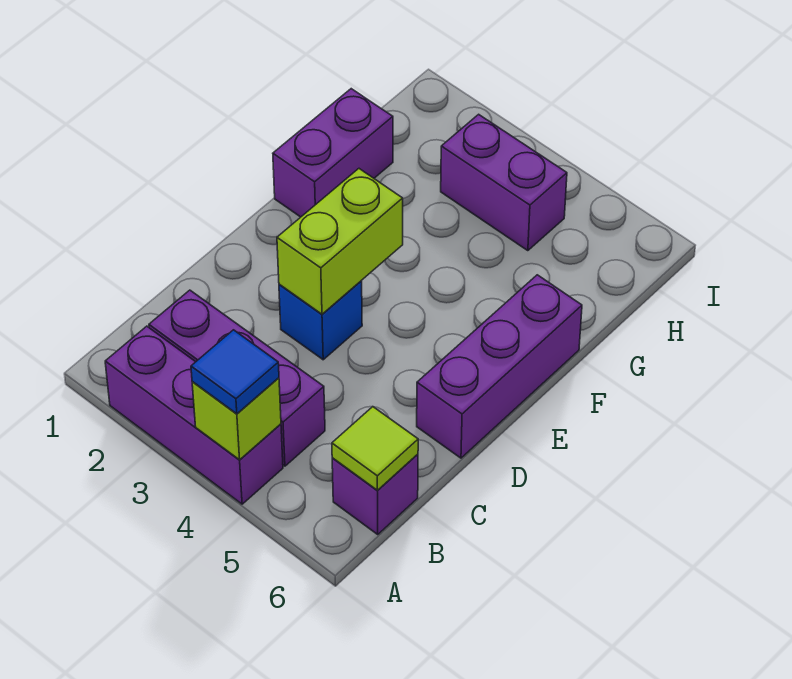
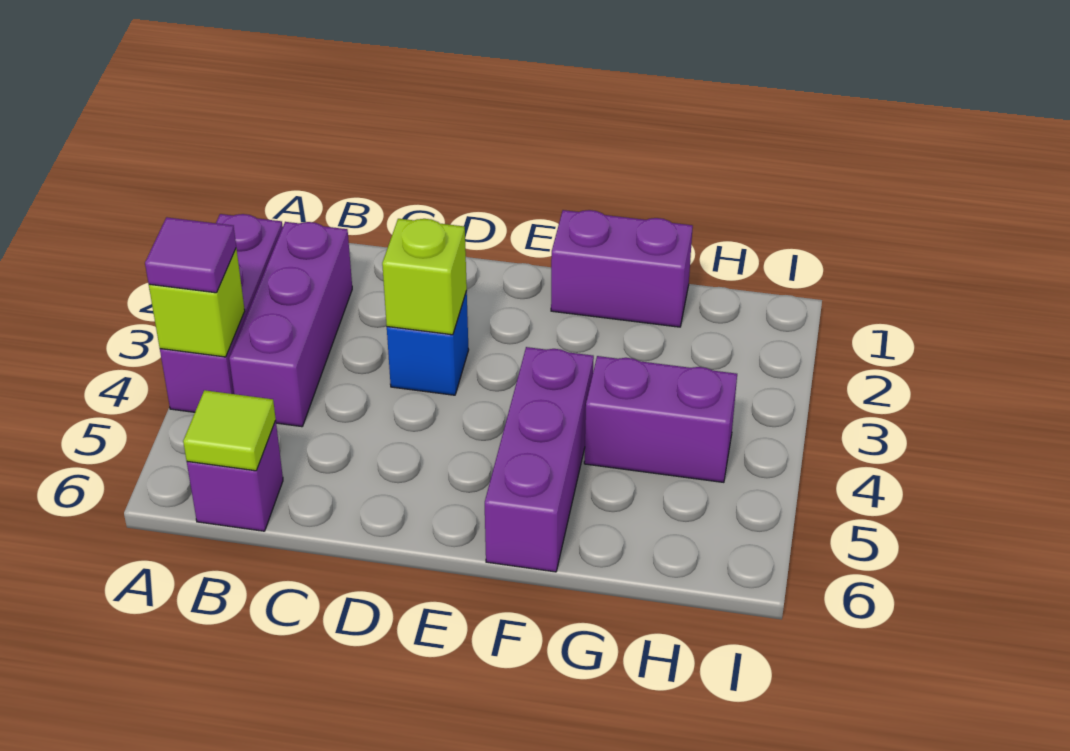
blue tile A4 level 3 -> purple tile A4 level 3
lime brick D3:E3 level 2 -> lime brick D3 level 2
purple brick D6:F6 level 1 -> purple brick F4:F6 level 1
purple brick H3:H4 level 1 -> purple brick G4:H4 level 1

